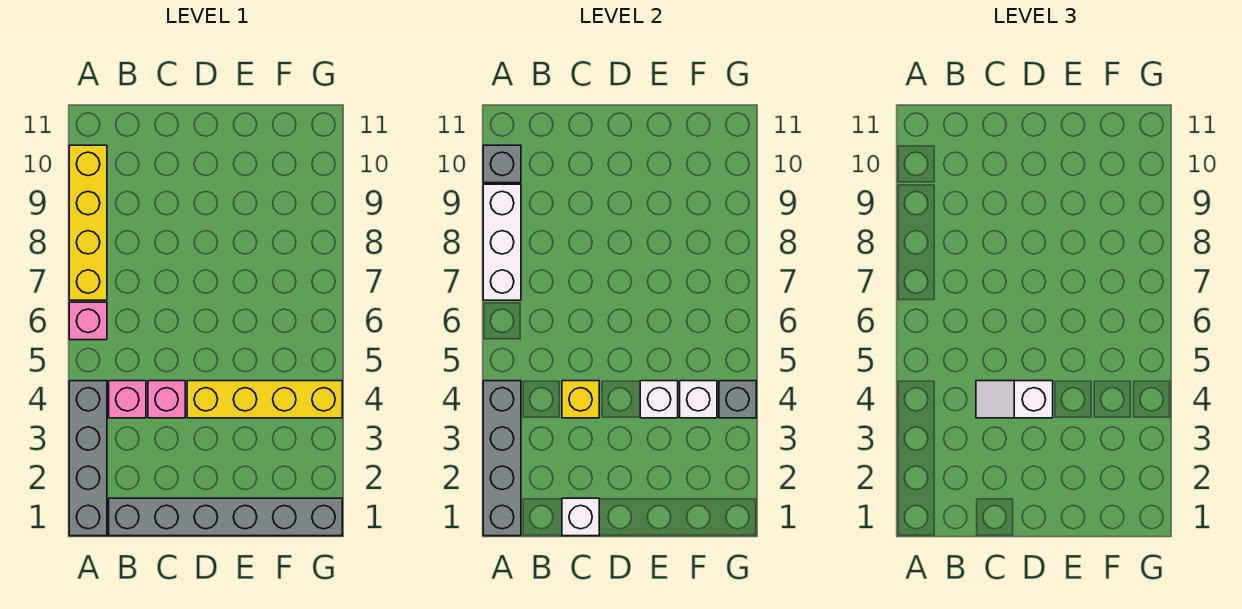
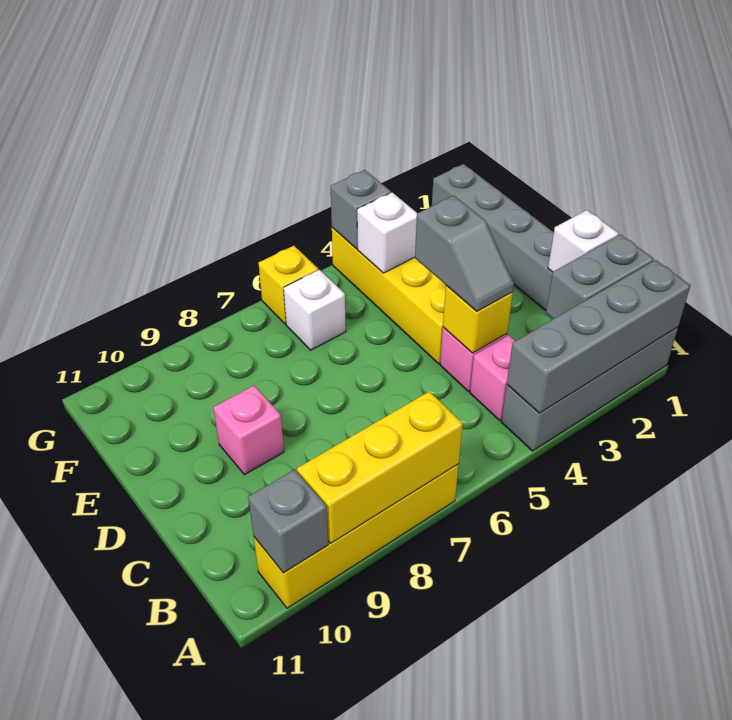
pink brick A6 level 1 -> pink brick D9 level 1
white brick A7:A9 level 2 -> yellow brick A7:A9 level 2
none -> grey brick B1:B2 level 2
white slope C4:D4 level 3 top D -> grey slope C4:D4 level 3 top D
white brick E4 level 2 -> white brick F6 level 1
none -> yellow brick G6 level 1

